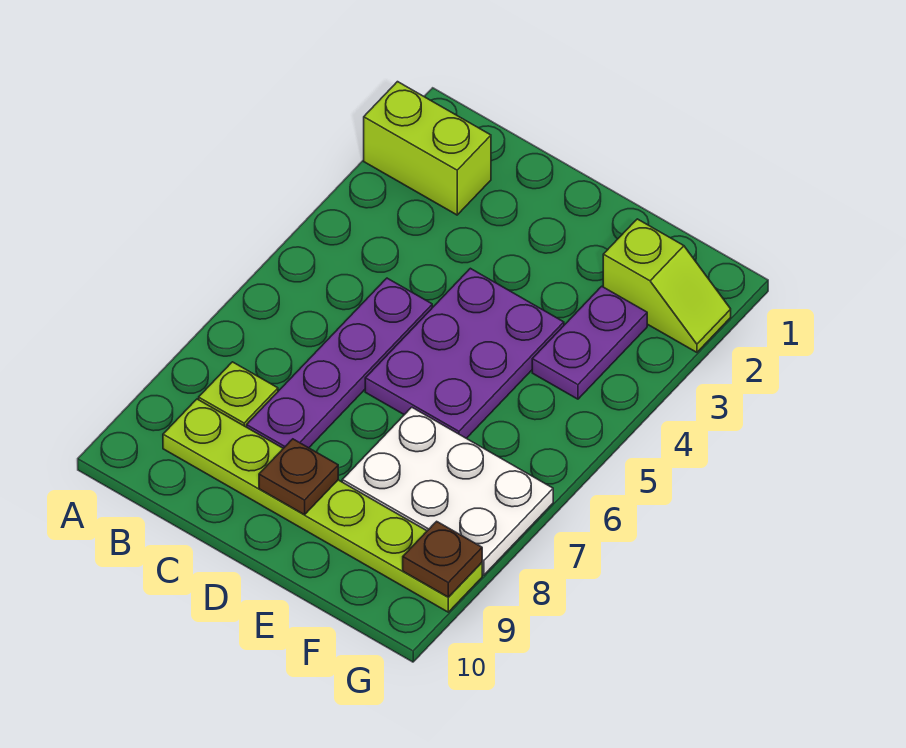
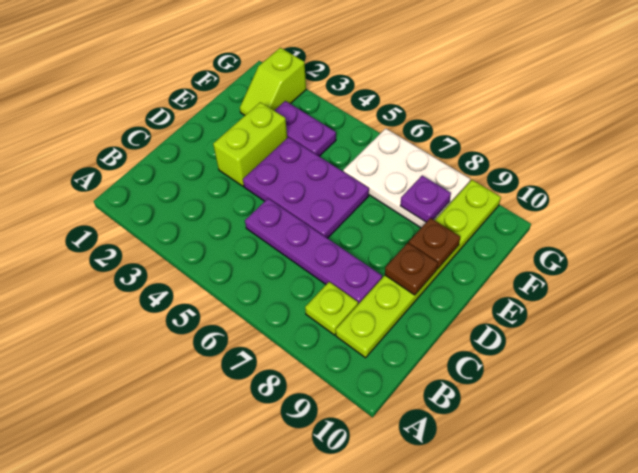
lime brick A2:B2 level 1 -> lime brick D3:E3 level 1
white plate E7:G8 level 1 -> white plate F6:G8 level 1
lime slope F2:G2 level 1 top F -> lime slope F2:G2 level 1 top G
none -> purple plate F8 level 2
brown plate G9 level 2 -> brown plate E9 level 2

